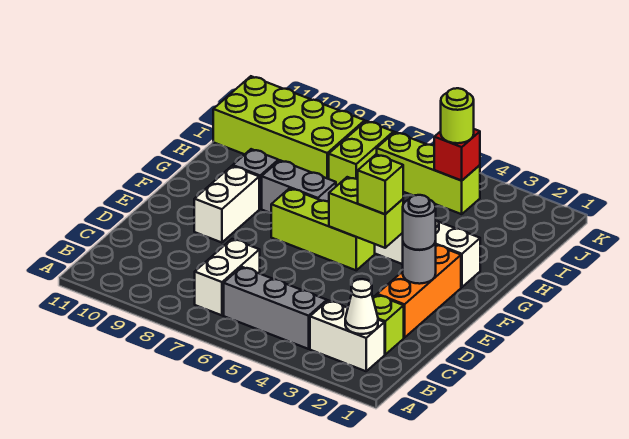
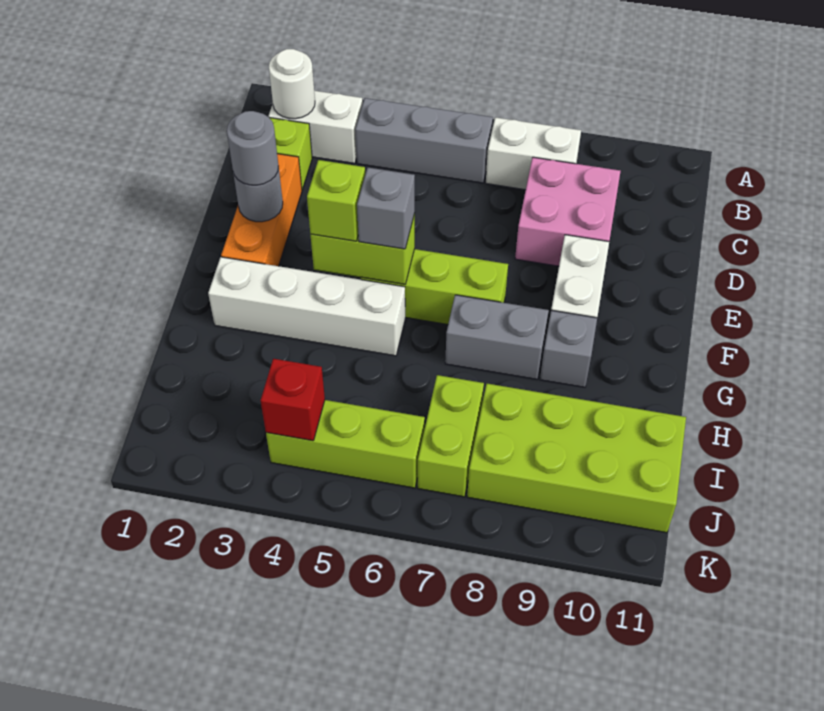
white cone B2 level 2 -> white round brick B2 level 2
white brick B7:C7 level 1 -> white brick B7:B8 level 1
none -> pink brick C8:D9 level 1
none -> grey brick F5 level 3
lime round brick J4 level 3 -> none

